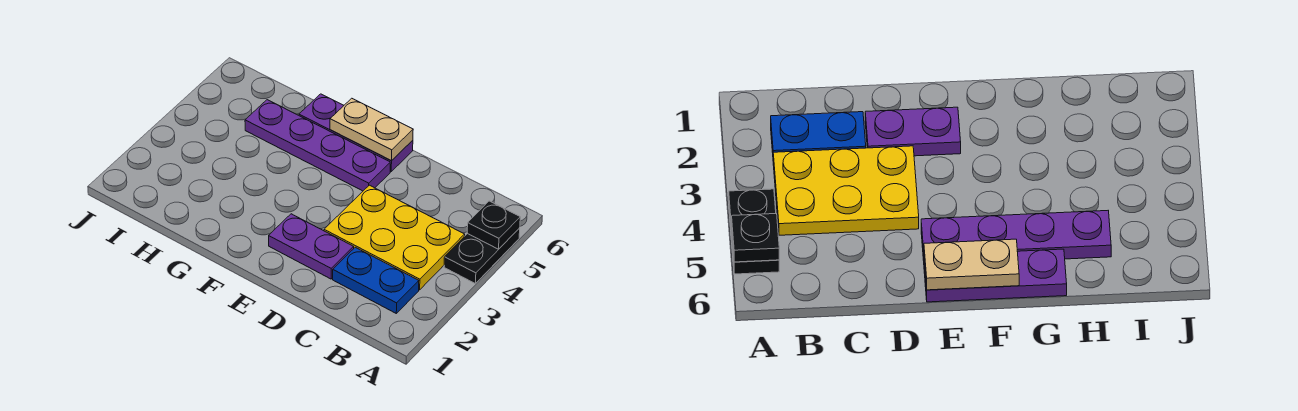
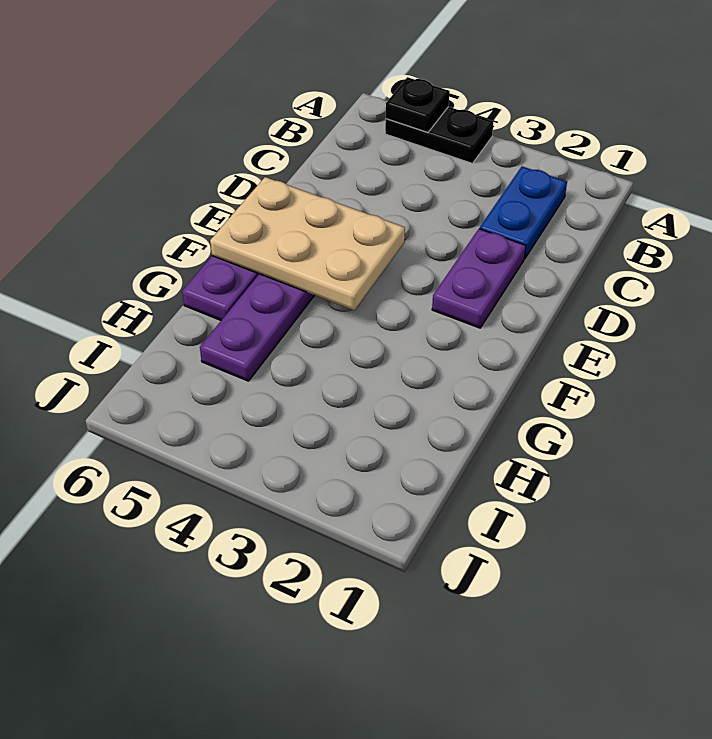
yellow plate B3:D4 level 1 -> none
tan plate E6:F6 level 2 -> tan plate E4:F6 level 2

